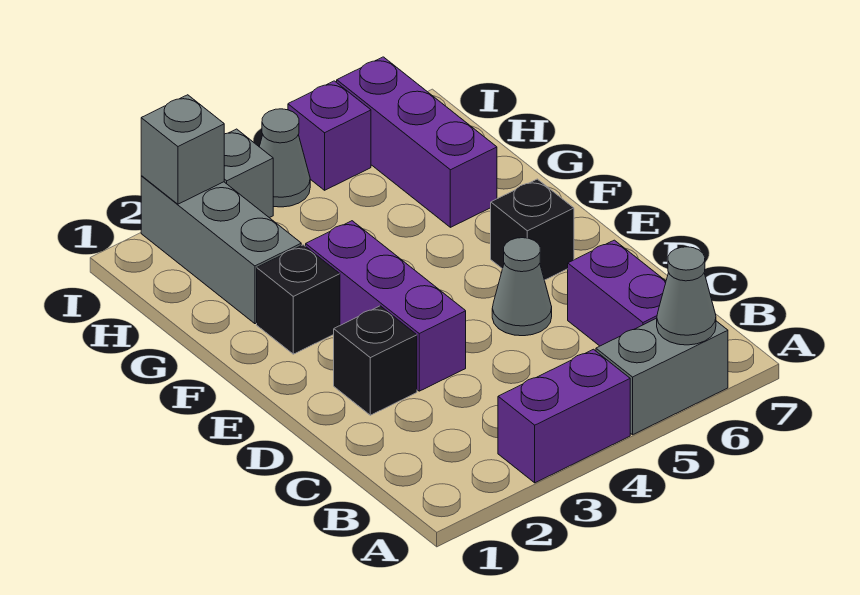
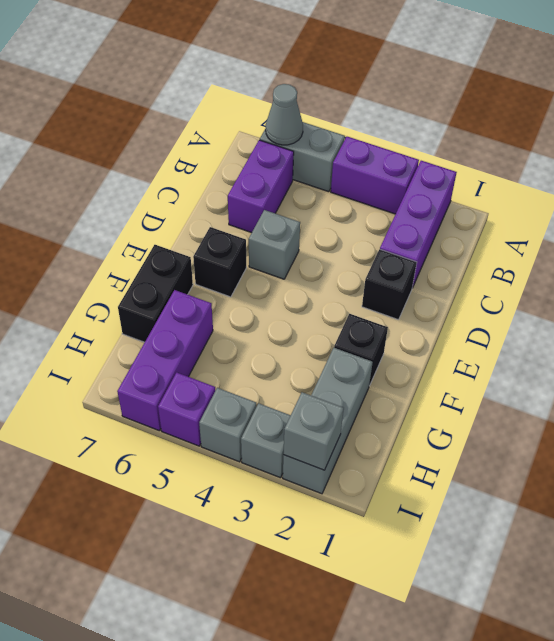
purple brick D3:F3 level 1 -> purple brick A2:C2 level 1
grey cone D5 level 1 -> grey brick D5 level 1
none -> black brick F7:G7 level 1
grey cone I4 level 1 -> grey brick I4 level 1

